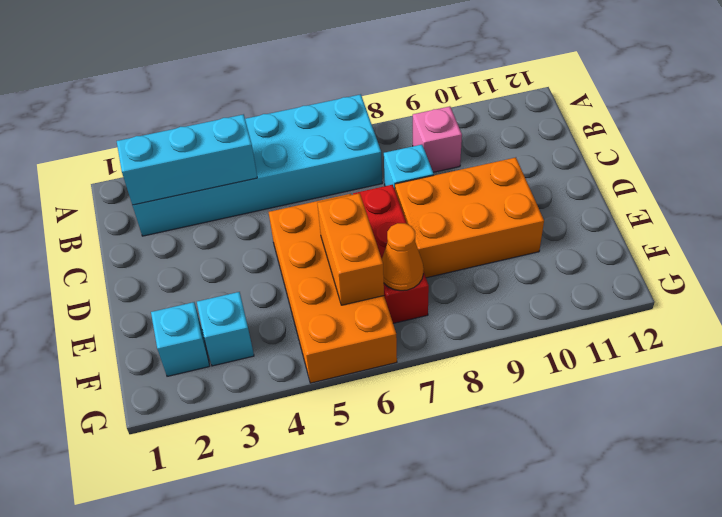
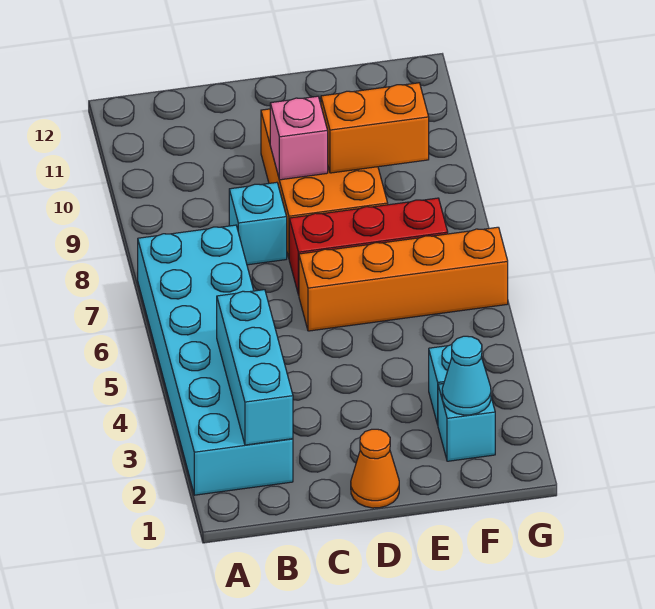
pink brick B9 level 1 -> pink brick D9 level 2
orange brick D5:G6 level 1 -> orange brick D6:G6 level 1
orange brick E6:F6 level 2 -> orange brick E9:F9 level 2
none -> cyan cone F2 level 2
orange cone F7 level 2 -> orange cone D1 level 1

